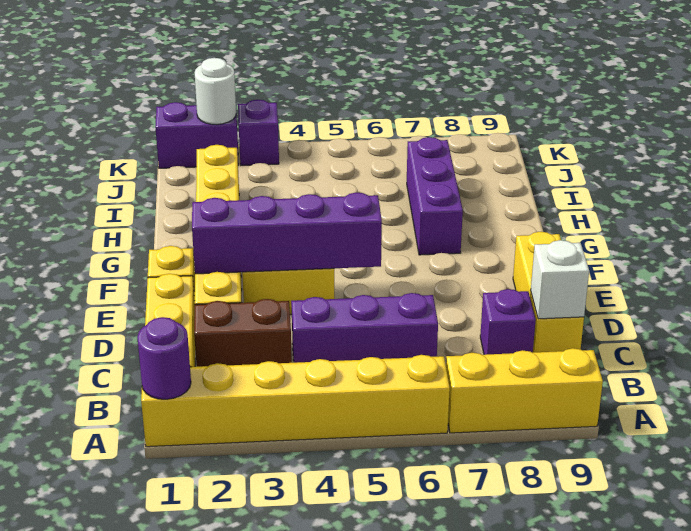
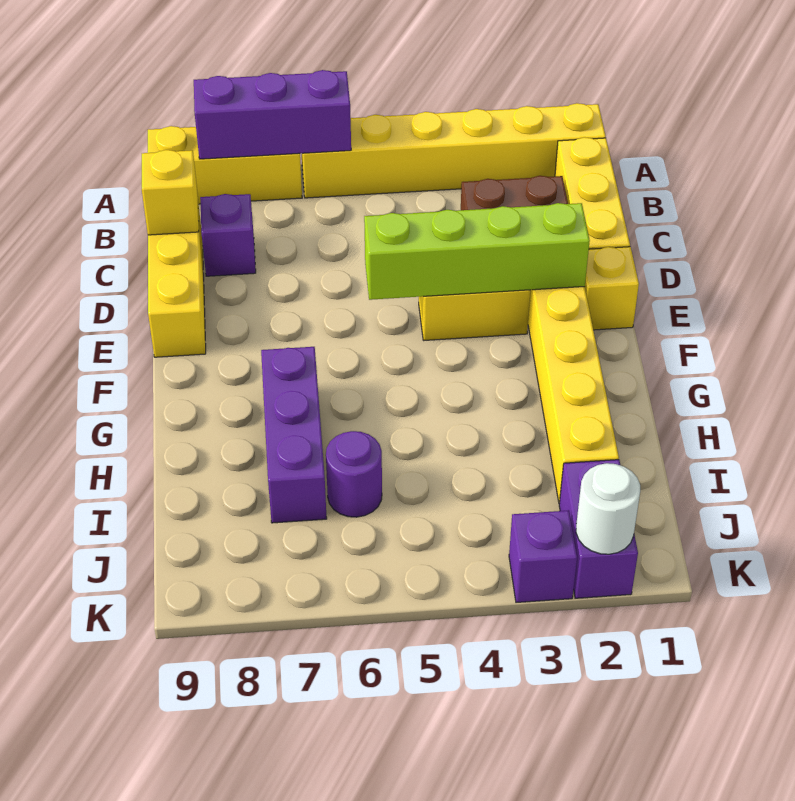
purple round brick A1 level 2 -> purple round brick I6 level 1
purple brick C4:C6 level 1 -> purple brick A6:A8 level 2
white brick C9 level 2 -> yellow brick C9 level 2
purple brick E2:E5 level 2 -> lime brick E2:E5 level 2
purple brick K1:K2 level 1 -> purple brick J2:K2 level 1

